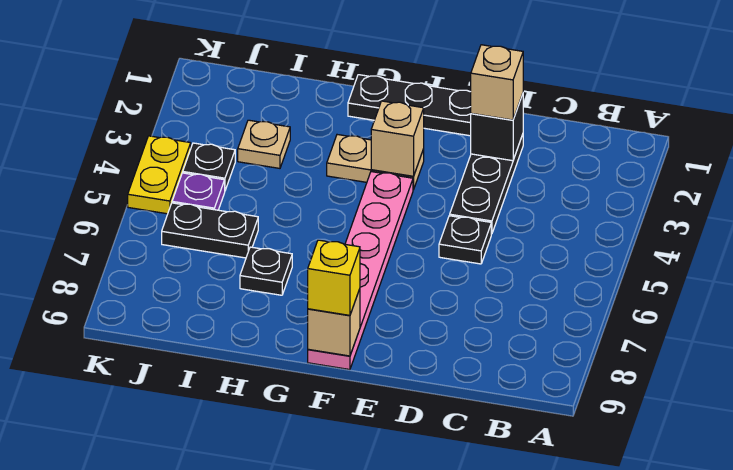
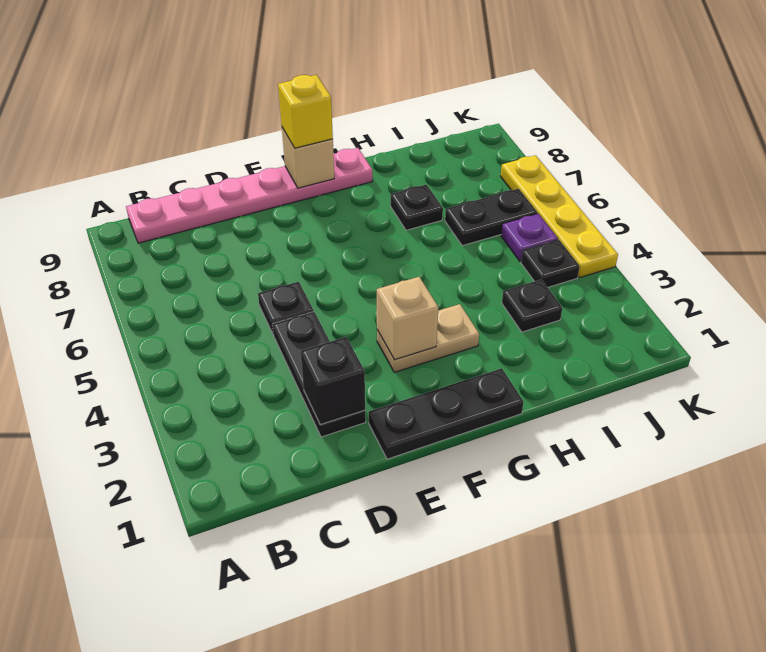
tan brick D2 level 3 -> none
pink plate F4:F9 level 1 -> pink plate B9:G9 level 1
tan plate I3 level 1 -> black plate I3 level 1
yellow plate K4:K5 level 1 -> yellow plate K4:K7 level 1

